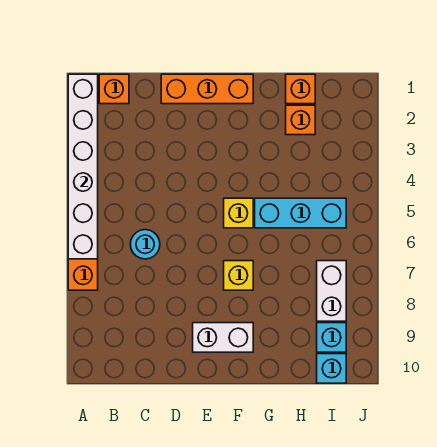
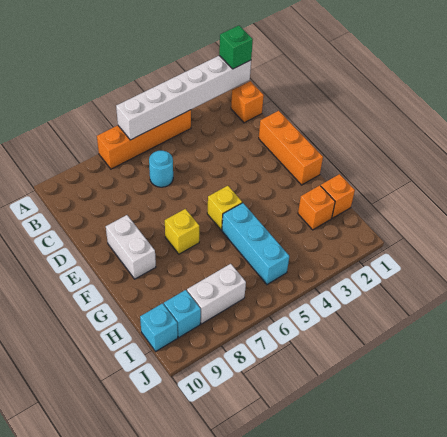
none -> green brick A1 level 3

